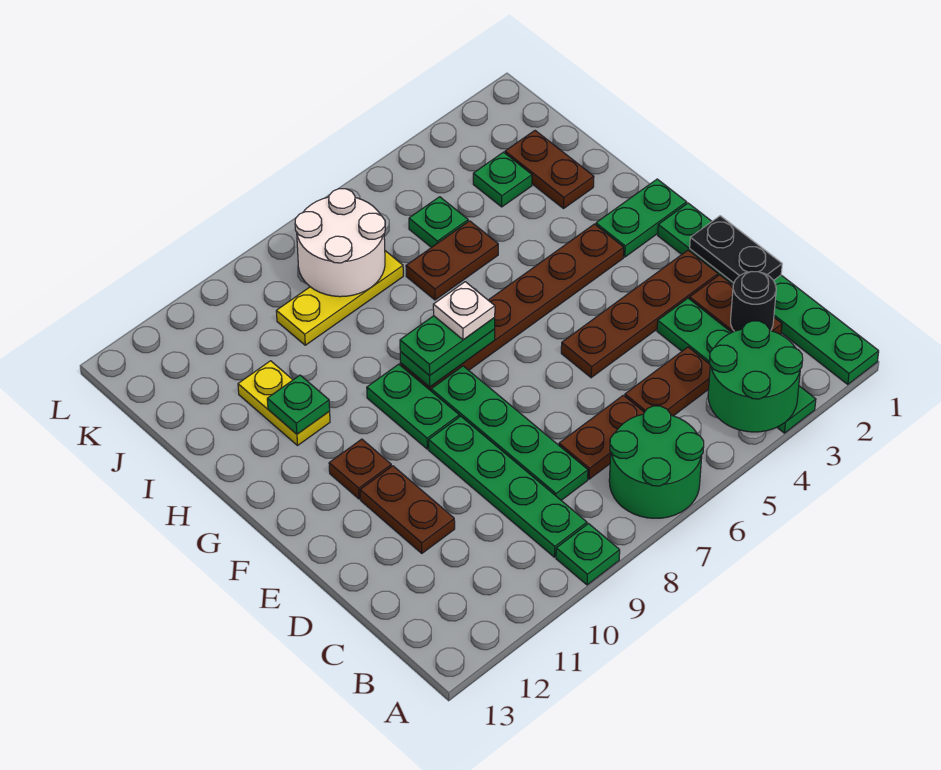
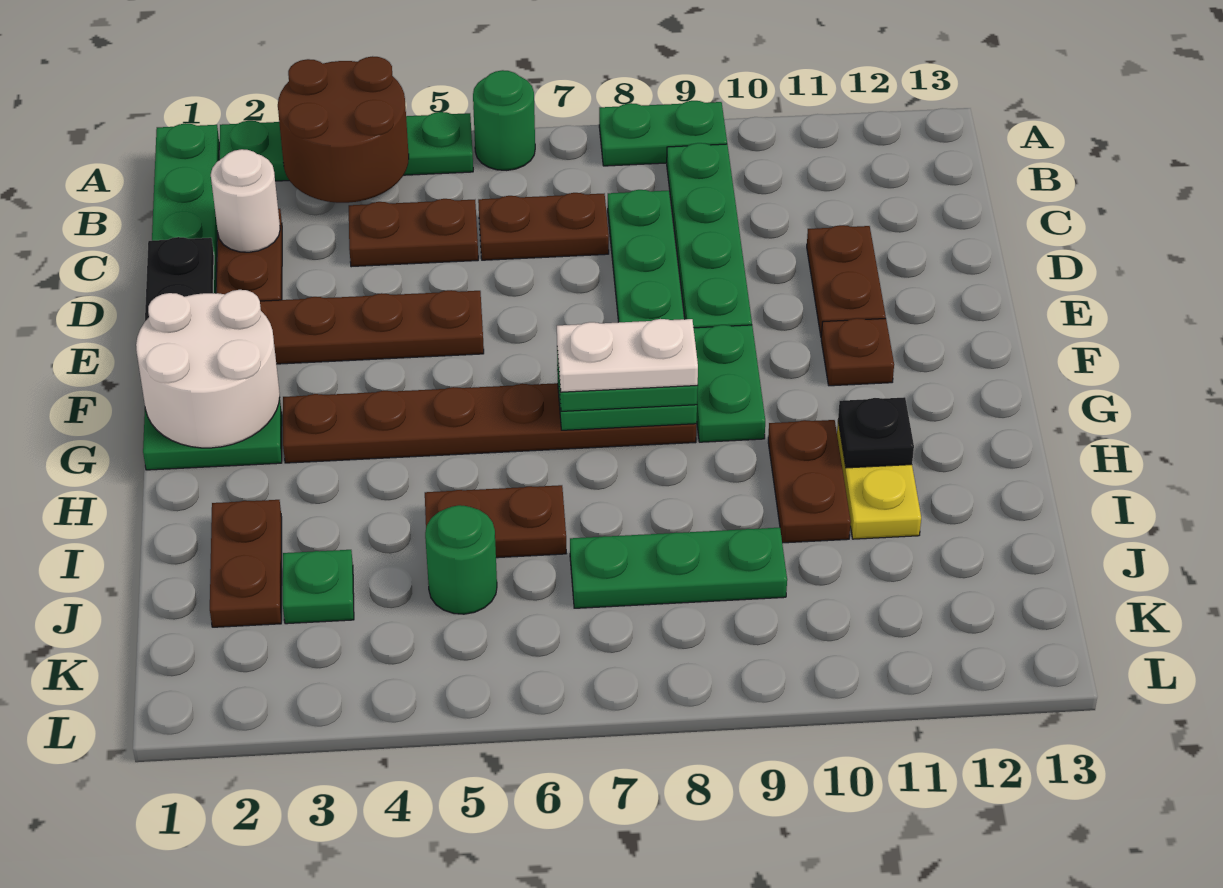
green plate A3:D3 level 1 -> green plate A2:A5 level 1
green round brick A3:B4 level 2 -> brown round brick A3:B4 level 2
green round brick A6:B7 level 1 -> green round brick A6 level 1
green plate A9 level 1 -> green plate A8:A9 level 1
black round brick C2 level 2 -> white round brick C2 level 2
white plate G7 level 4 -> white plate G7:G8 level 4
none -> brown plate H10:I10 level 1
green plate H11 level 2 -> black plate H11 level 2
green plate J5 level 1 -> green round brick J5 level 1
yellow plate J7:J9 level 1 -> green plate J7:J9 level 1
white round brick J7:K8 level 2 -> white round brick F1:G2 level 2

